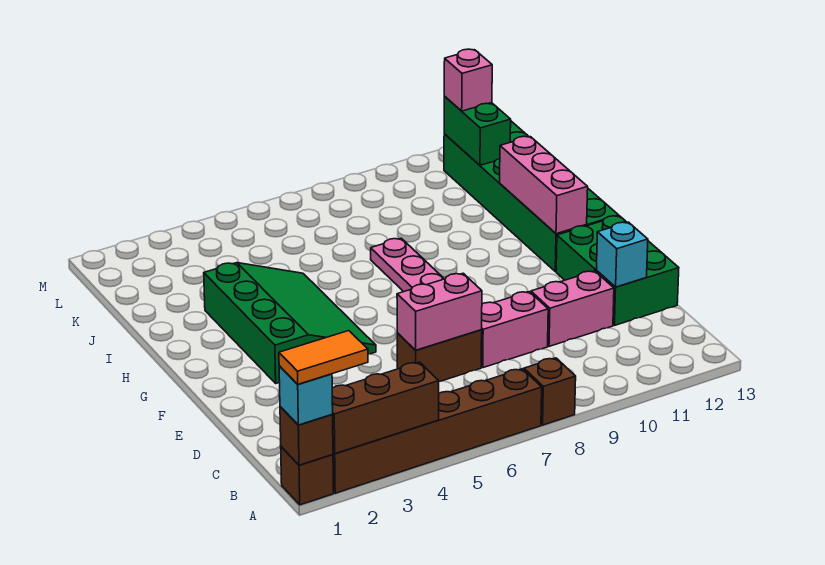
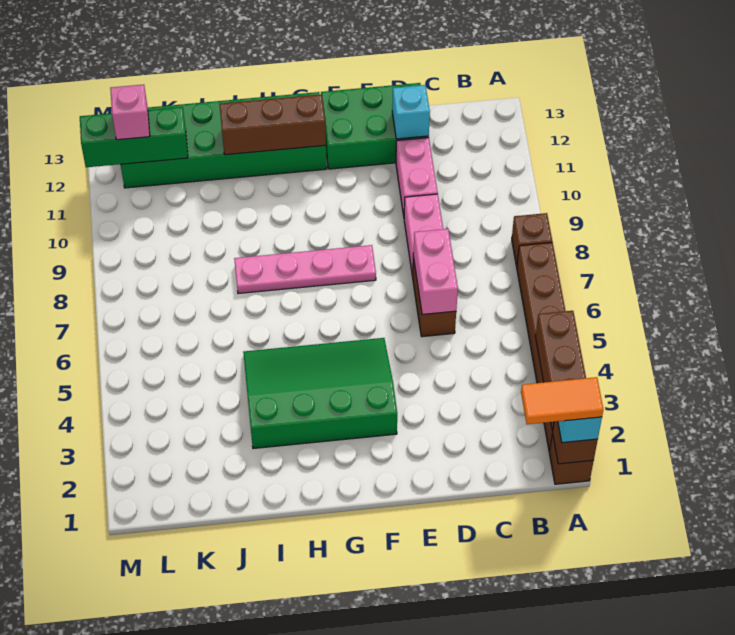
orange tile A1:A2 level 4 -> orange tile A1:B1 level 4
pink brick G12:I12 level 2 -> brown brick G12:I12 level 2
green brick K12:L12 level 2 -> green brick K12:M12 level 2

